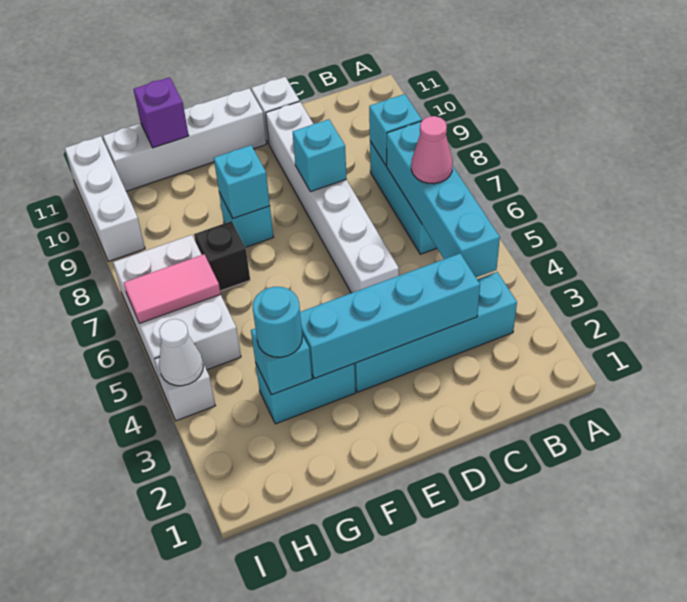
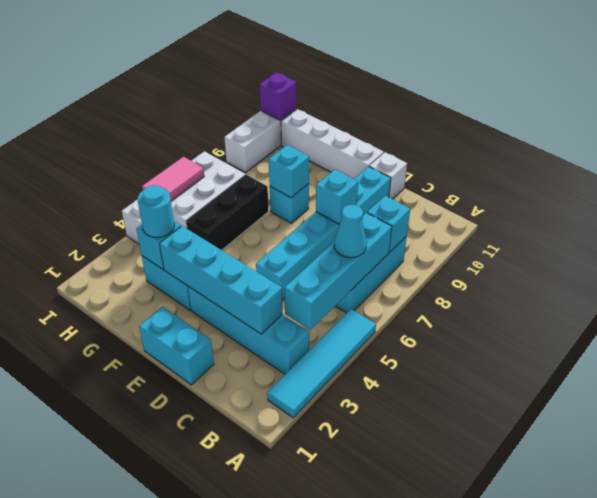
none -> cyan tile A2:A5 level 1
pink cone B6 level 3 -> cyan cone B6 level 3
none -> cyan brick D1:E1 level 1
white brick D5:D10 level 1 -> cyan brick D5:D10 level 1
black brick G7 level 1 -> black brick G5:G7 level 1
purple brick G11 level 2 -> purple brick I11 level 2
pink tile H6:I6 level 2 -> pink tile I5:I6 level 2
white cone I4 level 2 -> none

